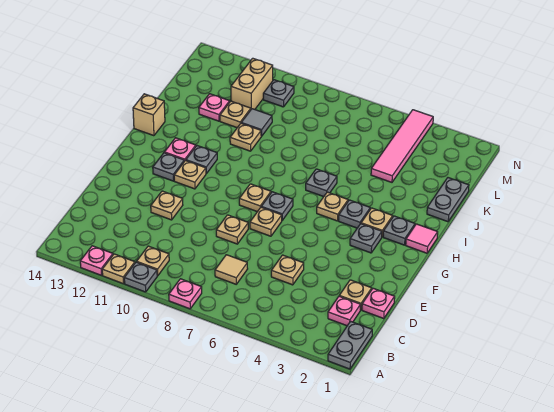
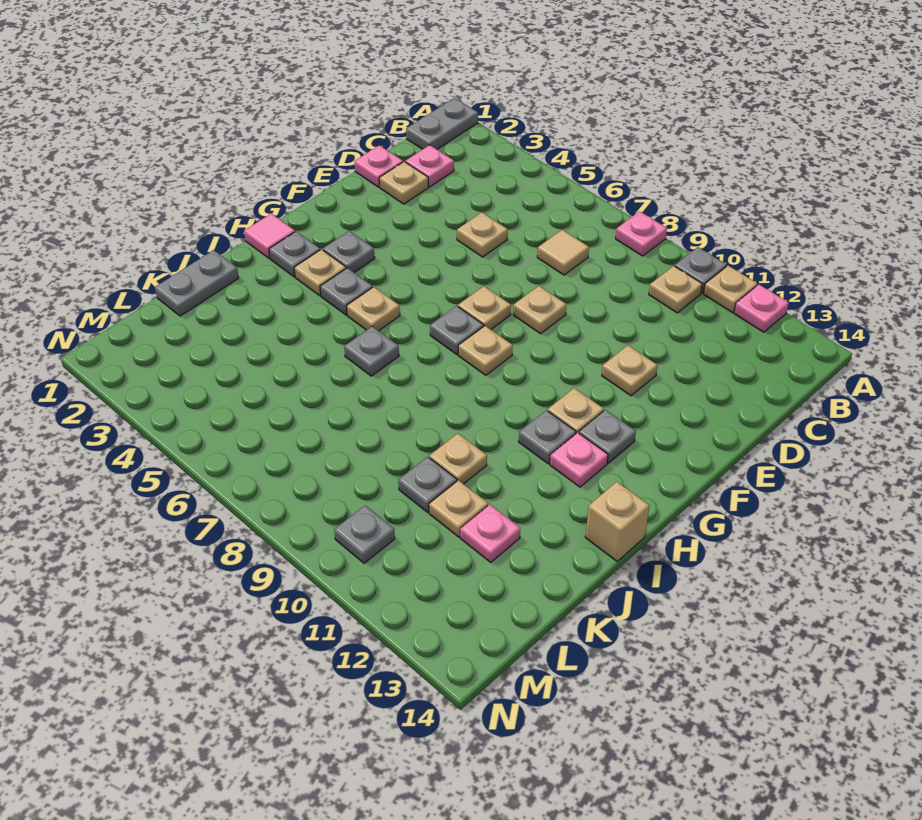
pink tile K4:N4 level 1 -> none
grey tile K10 level 1 -> grey plate K10 level 1
tan brick L11:M11 level 1 -> none

